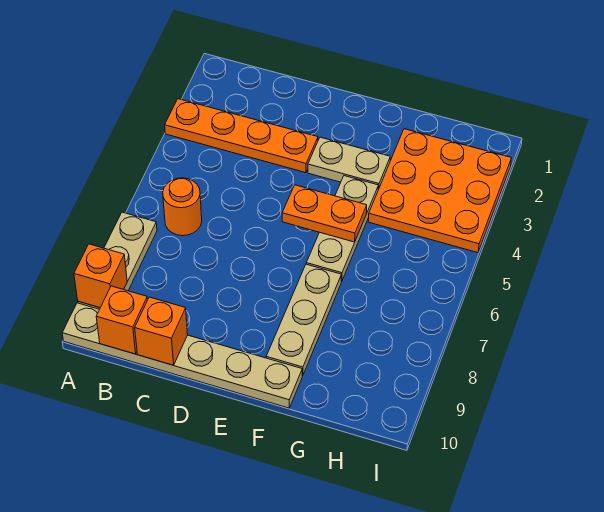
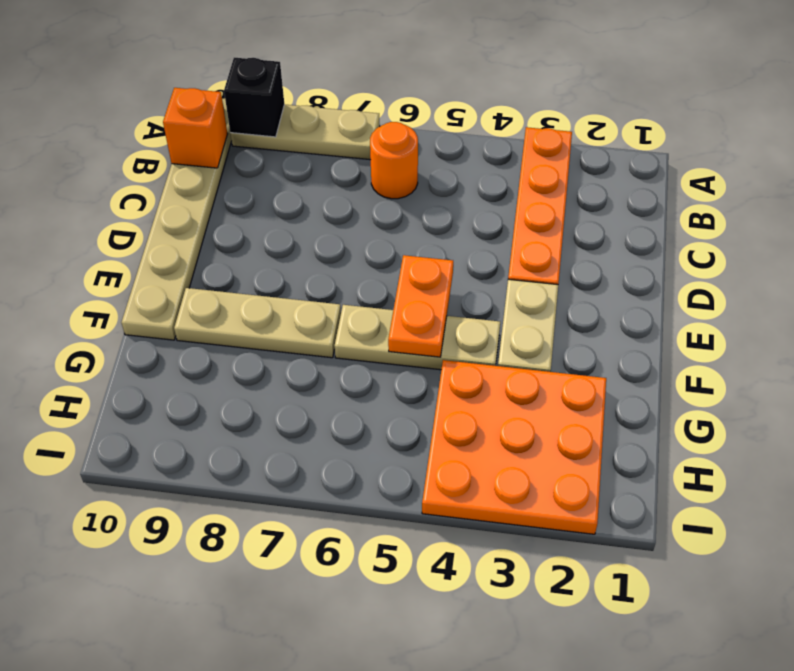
orange brick A9 level 2 -> black brick A9 level 2
orange brick C10 level 2 -> none

